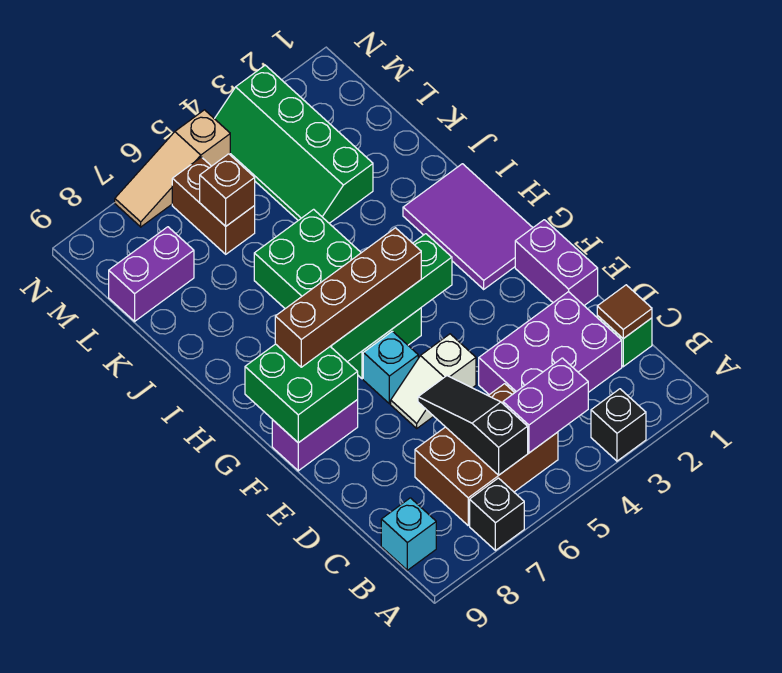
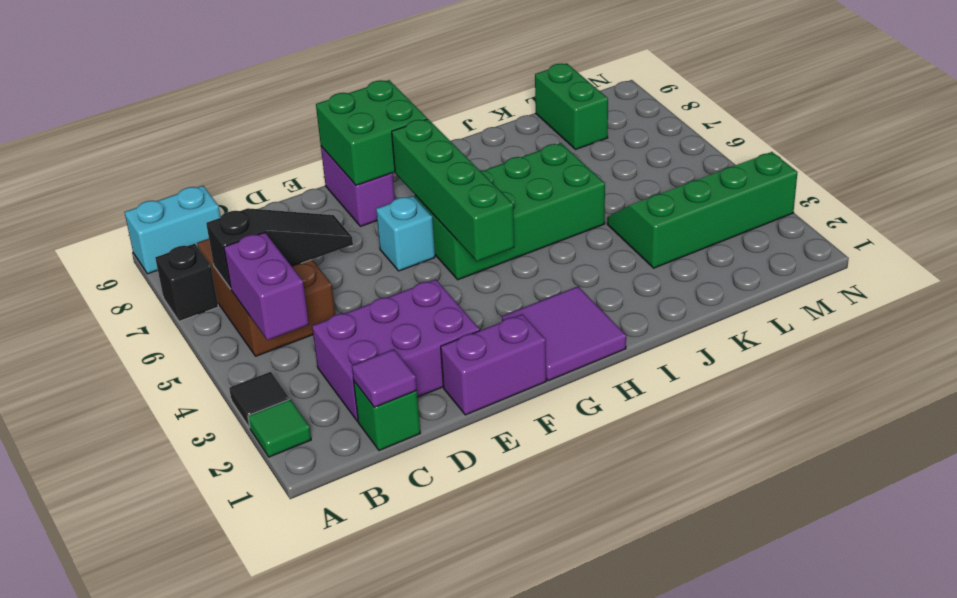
none -> green tile A2 level 1
black brick A3 level 1 -> black tile A3 level 1
cyan brick B9 level 1 -> cyan brick A9:B9 level 1
brown tile C1 level 2 -> purple tile C1 level 2
purple brick C2:D4 level 1 -> purple brick C2:E3 level 1
white slope E5:E6 level 1 top 5 -> none
purple tile G1:I2 level 1 -> purple tile G1:H2 level 1
brown brick G5:G8 level 3 -> none
brown brick L6:M6 level 1 -> none
brown brick L6 level 2 -> none
purple brick L8:L9 level 1 -> green brick L8:L9 level 1
tan slope N5:N7 level 1 top 5 -> none

